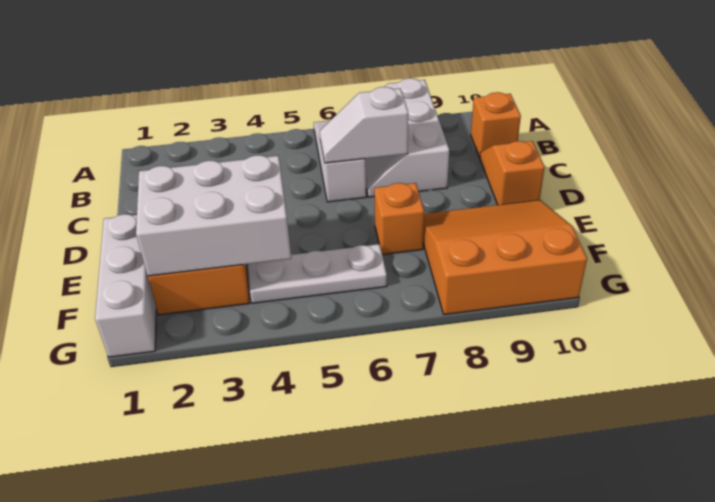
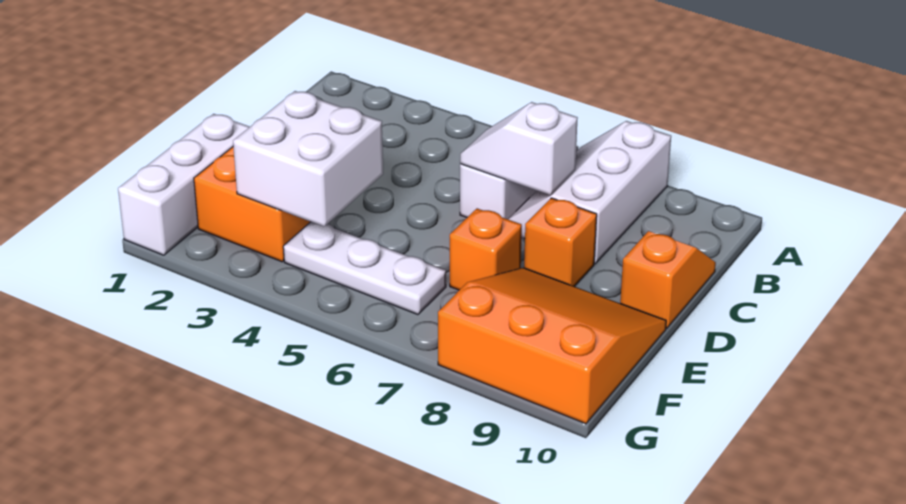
orange brick B10 level 1 -> orange brick D8 level 1
white brick E2:F4 level 2 -> white brick E3:F4 level 2

